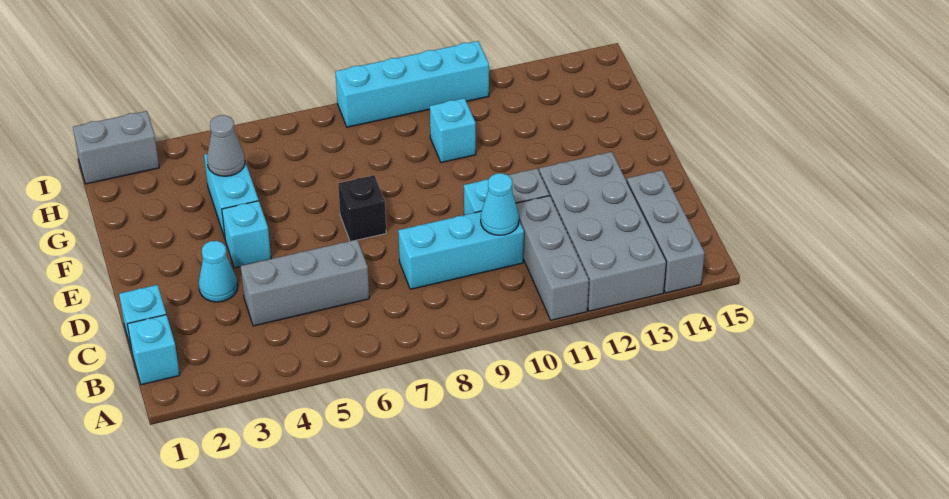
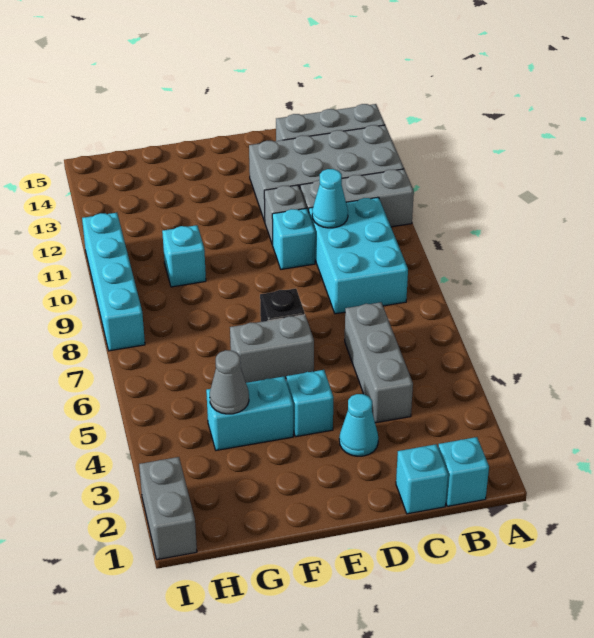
cyan brick C8:C10 level 1 -> cyan brick B8:C10 level 1
none -> grey brick E6:F6 level 1

